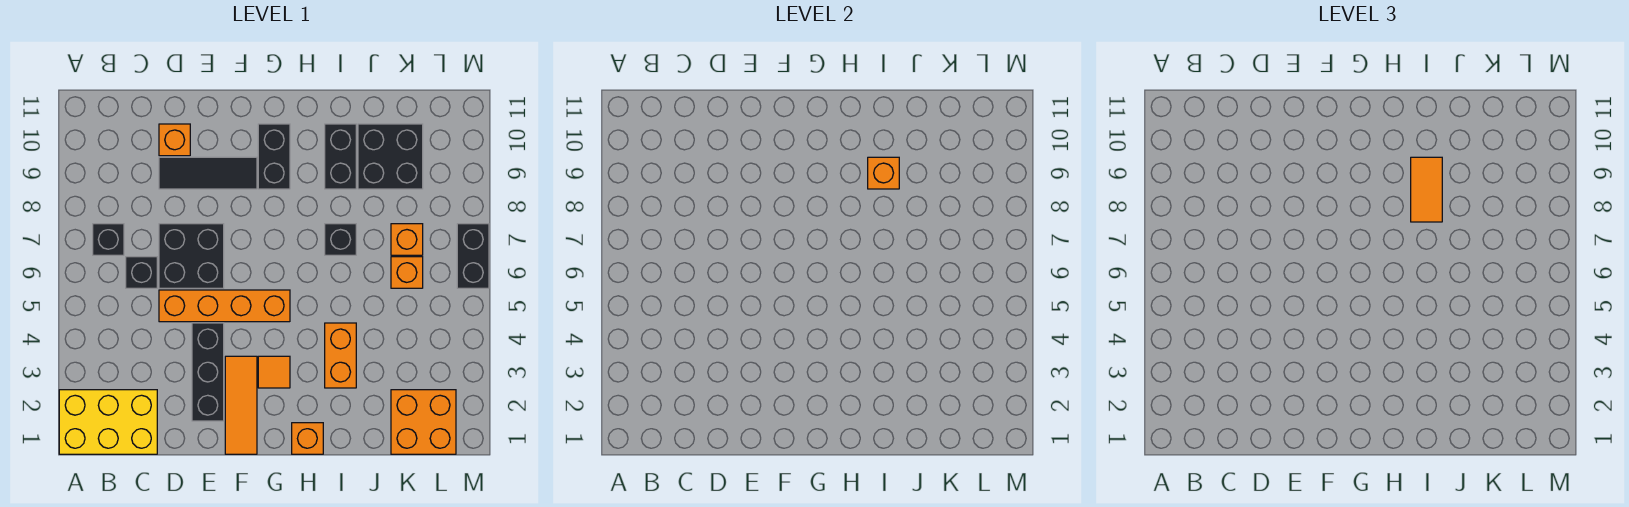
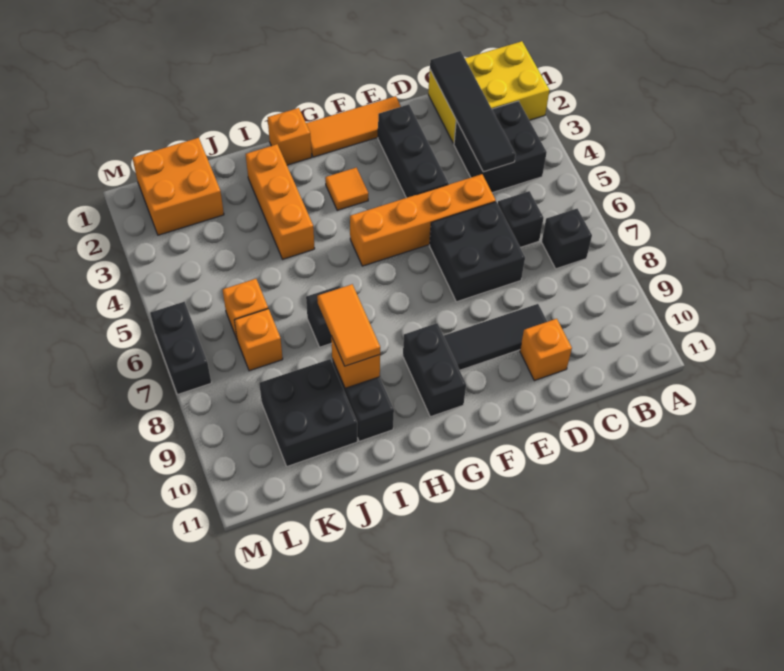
none -> black brick B3:C4 level 1
none -> black tile C1:C4 level 2
orange tile F1:F3 level 1 -> orange tile E1:G1 level 1
orange brick I3:I4 level 1 -> orange brick I2:I4 level 1

